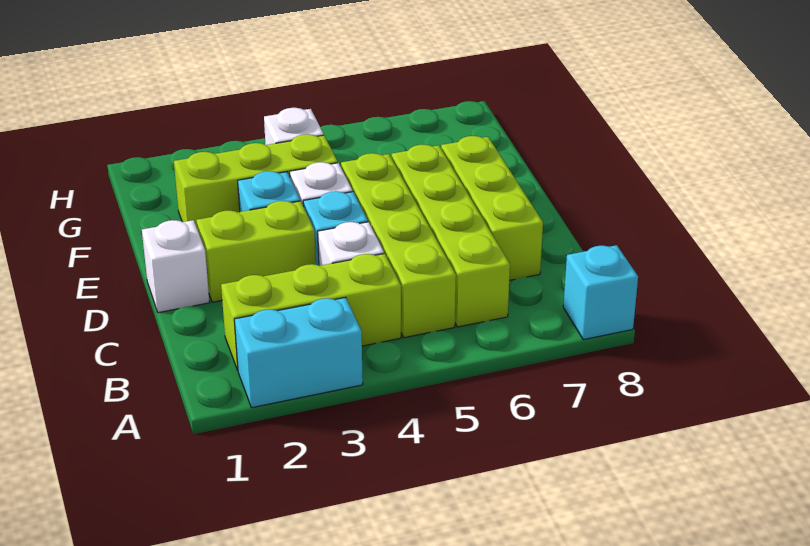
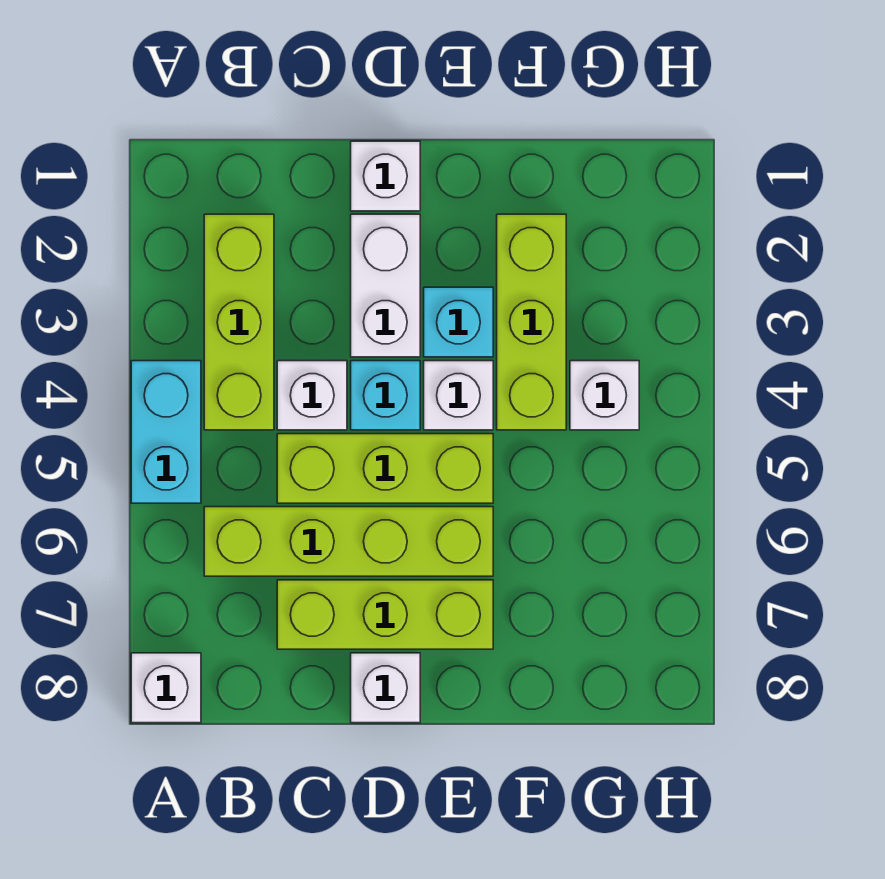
cyan brick A2:A3 level 1 -> cyan brick A4:A5 level 1
cyan brick A8 level 1 -> white brick A8 level 1
lime brick B5:E5 level 1 -> lime brick C5:E5 level 1
lime brick D2:D3 level 1 -> white brick D2:D3 level 1
none -> white brick D8 level 1

